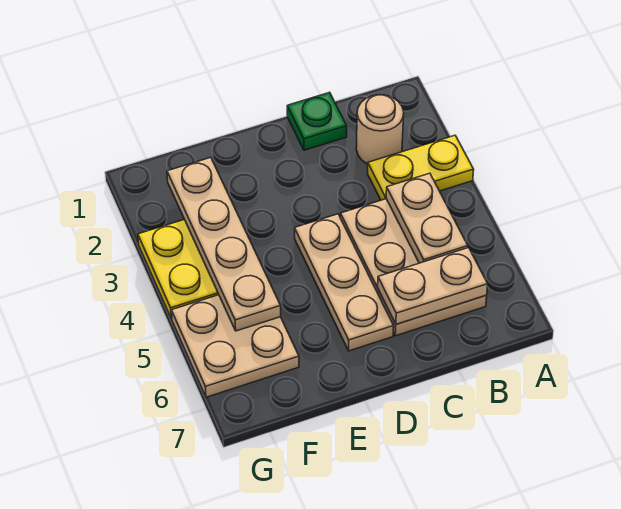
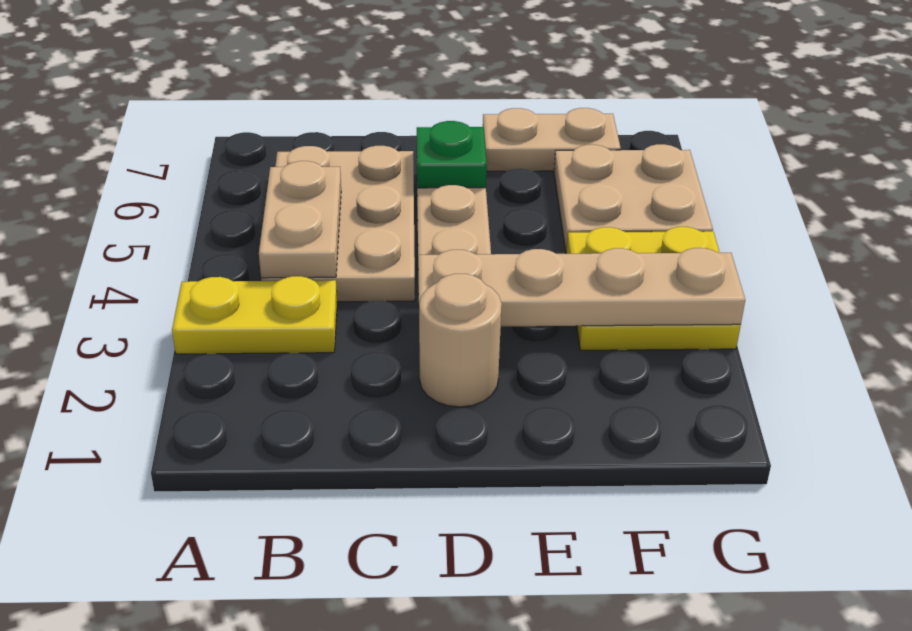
tan round brick B2 level 1 -> tan round brick D2 level 1
tan plate B6:C6 level 2 -> tan plate E7:F7 level 1
green plate C1 level 1 -> green plate D6 level 2
tan plate F2:F5 level 2 -> tan plate D3:G3 level 2

